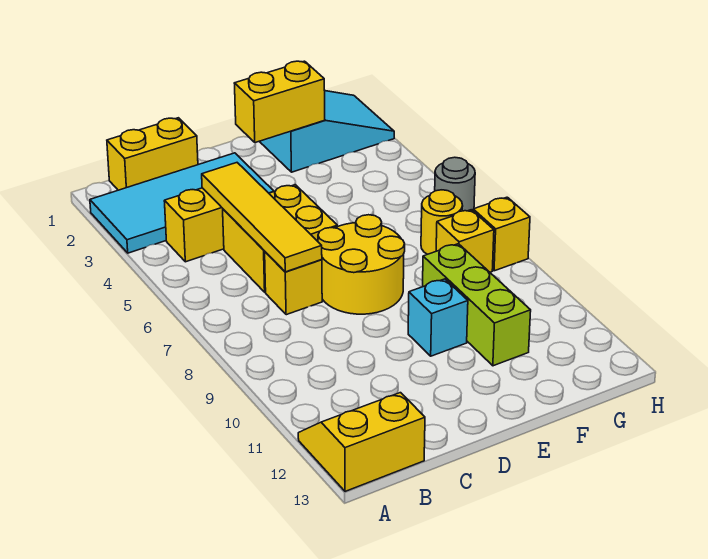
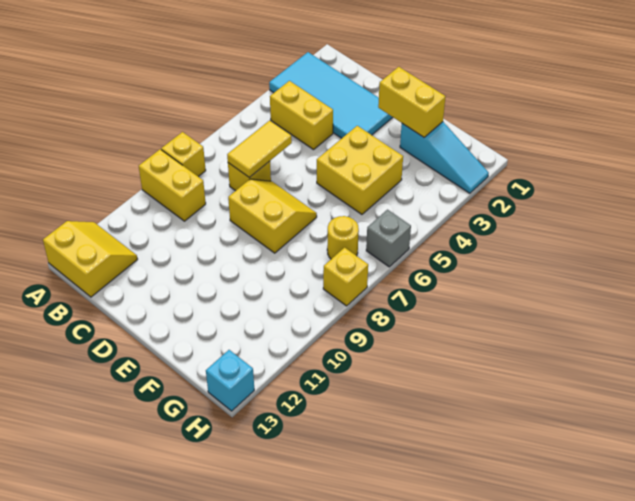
yellow brick B1:C1 level 1 -> yellow brick A9:B9 level 1
yellow tile C4:C7 level 2 -> yellow tile C6:C7 level 2
yellow brick C5:D6 level 1 -> yellow brick E4:F5 level 1
yellow round brick D7:E8 level 1 -> yellow slope D7:E8 level 1 top 8
cyan brick E10 level 1 -> cyan brick H13 level 1
cyan slope F1:H2 level 1 top F -> cyan slope F2:H2 level 1 top F
lime brick F9:F11 level 1 -> none
yellow brick G8 level 1 -> yellow brick A8 level 1
grey round brick H6 level 1 -> grey brick H6 level 1

